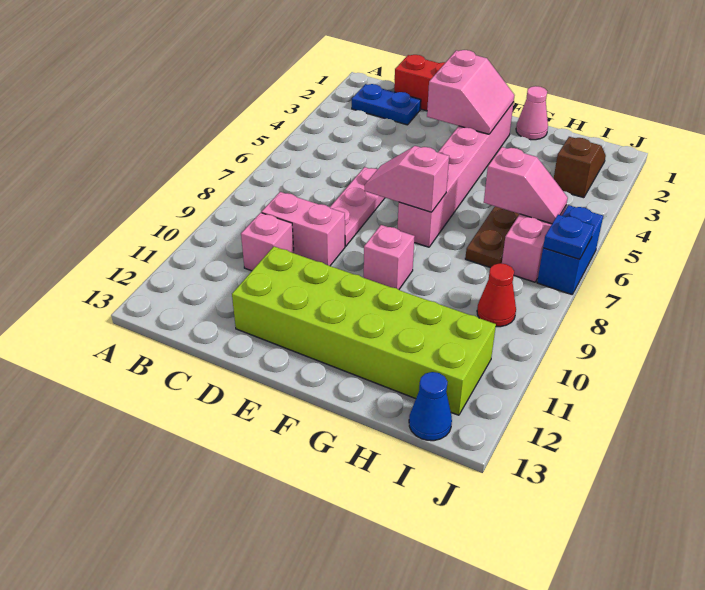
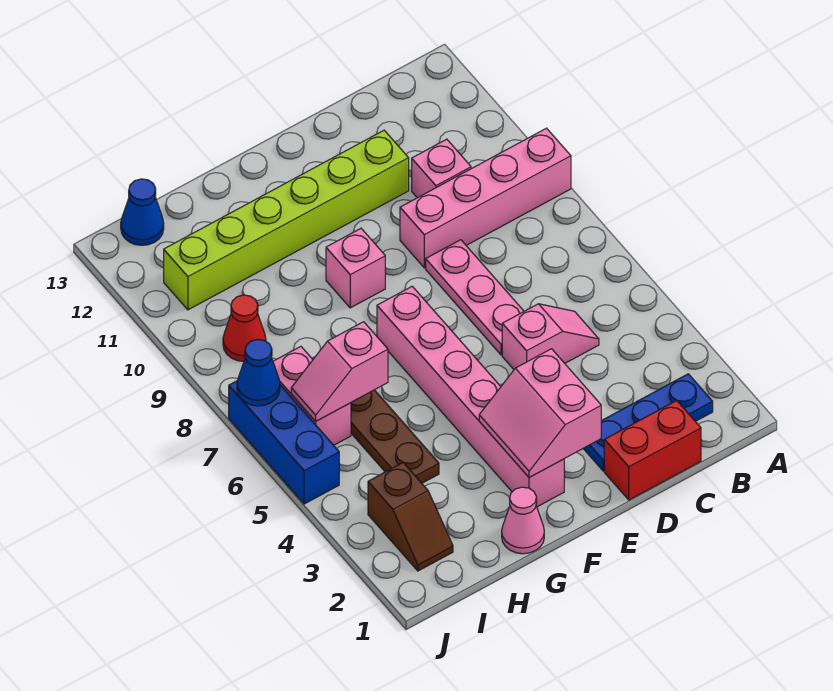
blue plate B2:C2 level 1 -> blue plate B2:D2 level 1
pink brick C9:D9 level 1 -> pink brick A9:D9 level 1
lime brick D11:I12 level 1 -> lime brick D11:I11 level 1
pink slope E7:F7 level 2 top F -> pink slope C5:D5 level 1 top D
blue brick J6:J7 level 1 -> blue brick J5:J7 level 1
blue plate J7 level 2 -> blue cone J7 level 2

